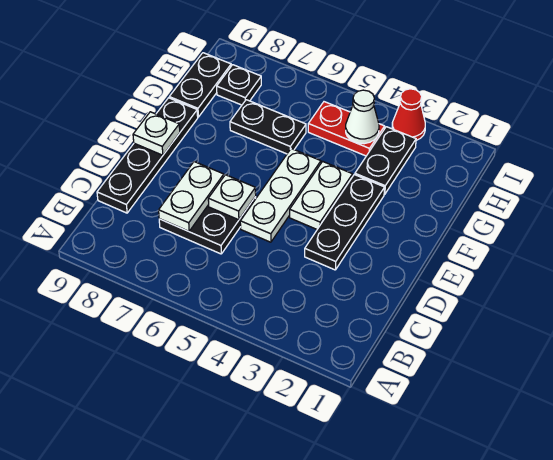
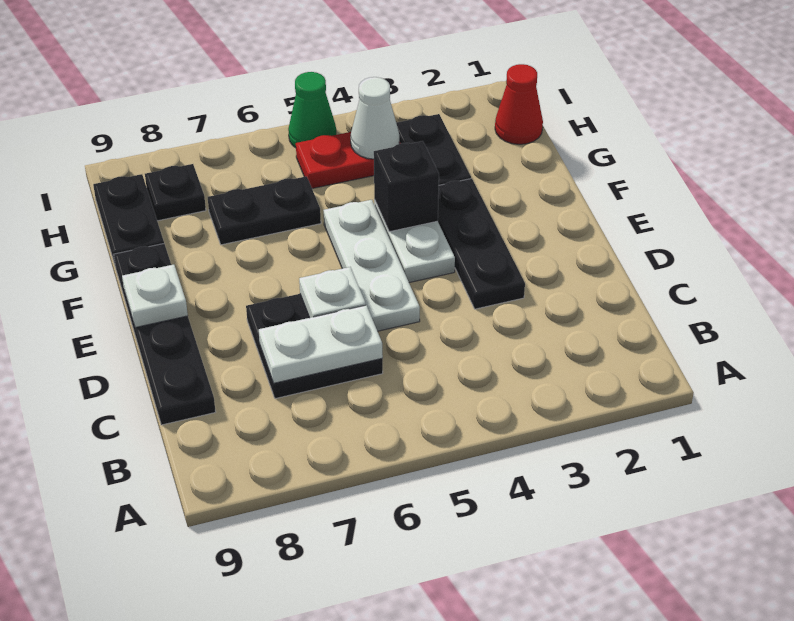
white plate C7:D7 level 2 -> white plate C6:C7 level 2
none -> black brick F4 level 2
red cone I3 level 1 -> red cone H1 level 1
none -> green cone I5 level 1

